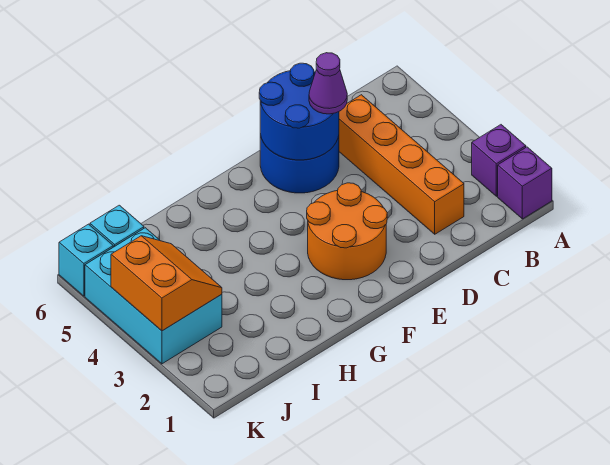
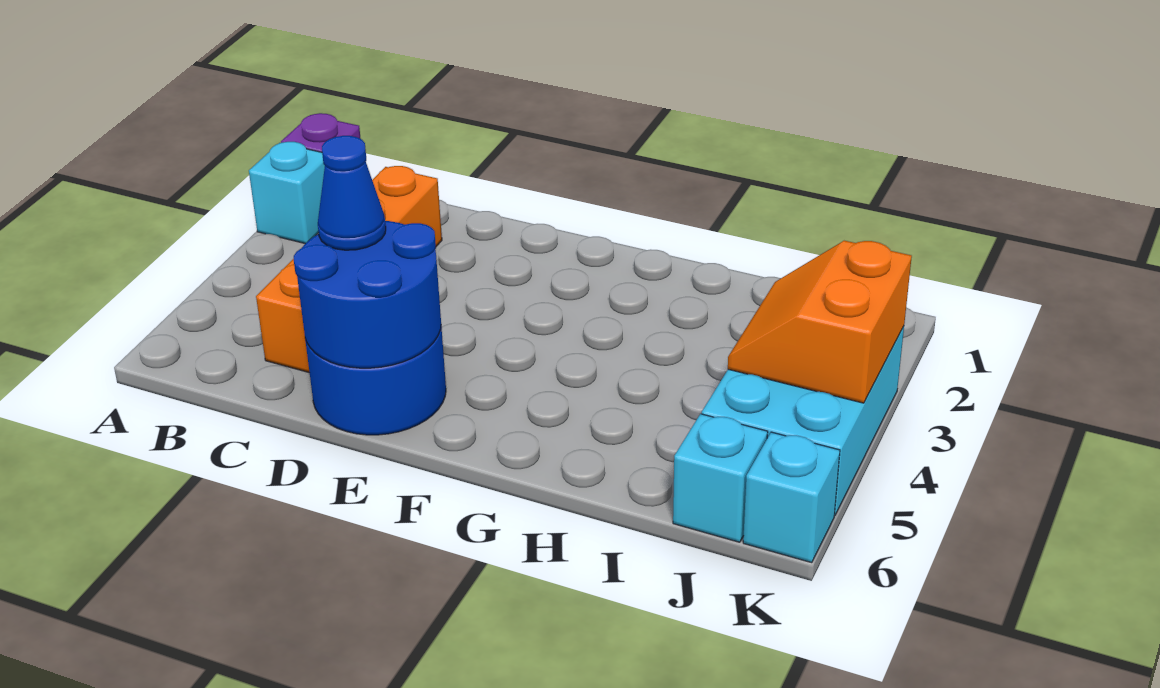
purple brick A2 level 1 -> cyan brick A2 level 1
purple cone D5 level 3 -> blue cone D5 level 3
orange round brick E2:F3 level 1 -> none

